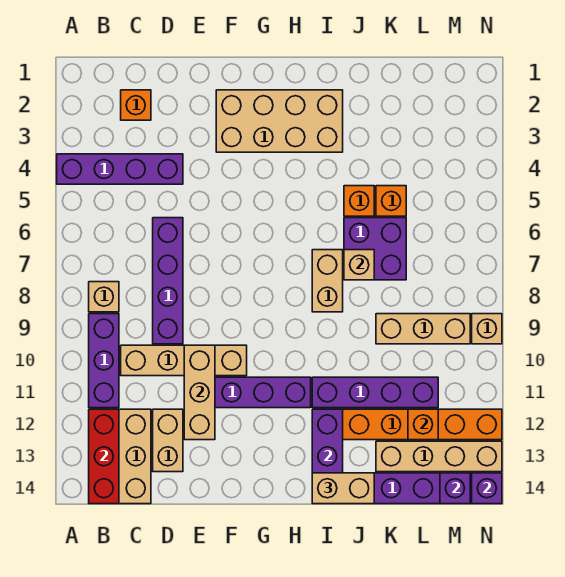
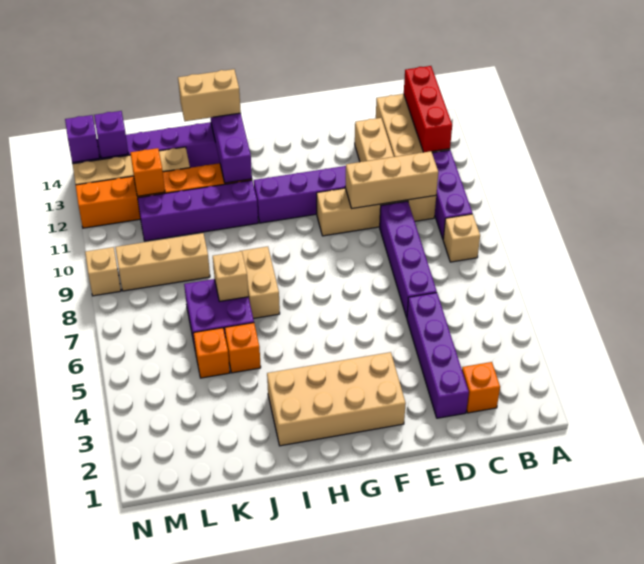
purple brick A4:D4 level 1 -> purple brick D2:D5 level 1
tan brick E10:E12 level 2 -> tan brick C10:E10 level 2

